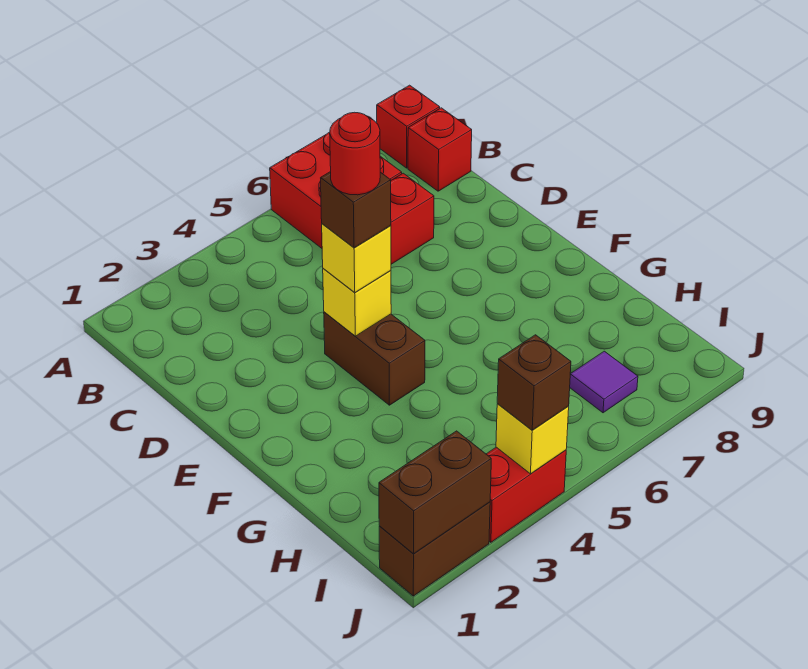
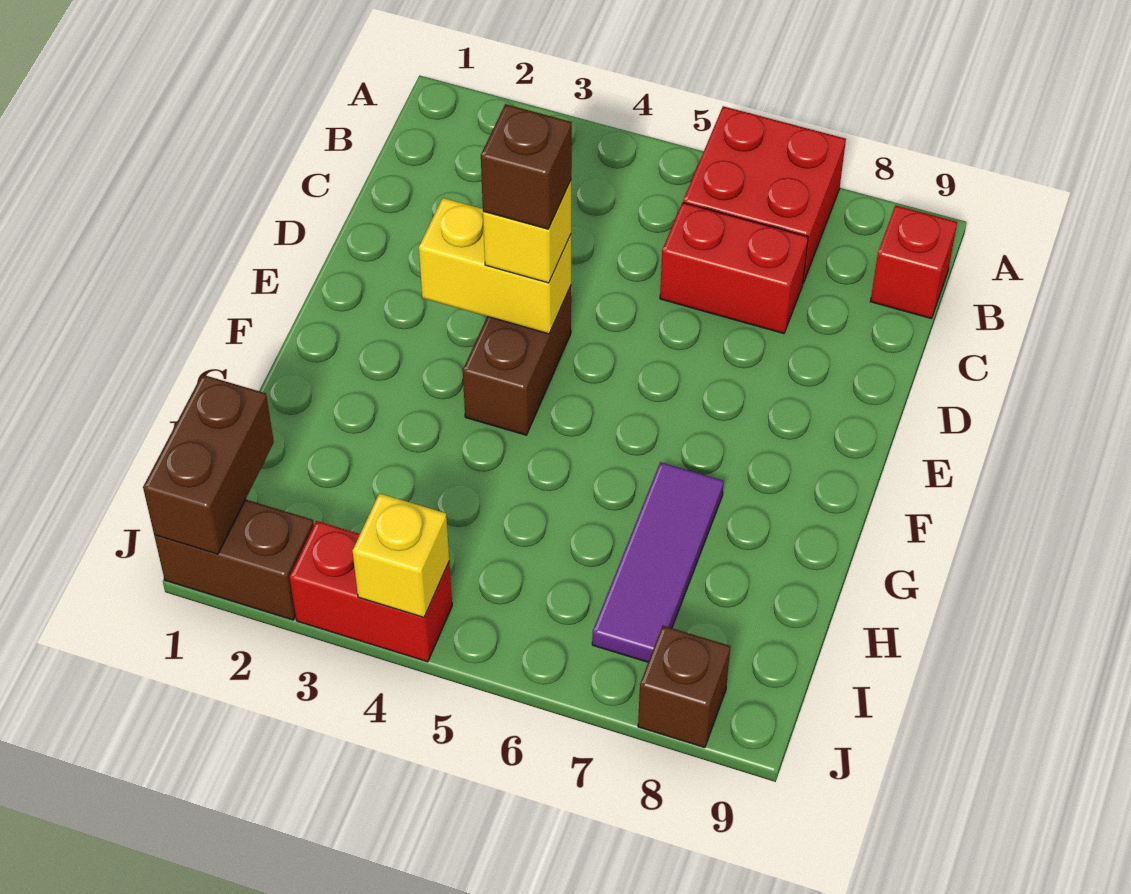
red brick A9 level 1 -> none
yellow brick E4 level 2 -> yellow brick E3:E4 level 2
red round brick E4 level 5 -> none
purple tile I7 level 1 -> purple tile G7:I7 level 1
brown brick J1:J2 level 2 -> brown brick I1:J1 level 2
brown brick J4 level 3 -> brown brick J8 level 1

